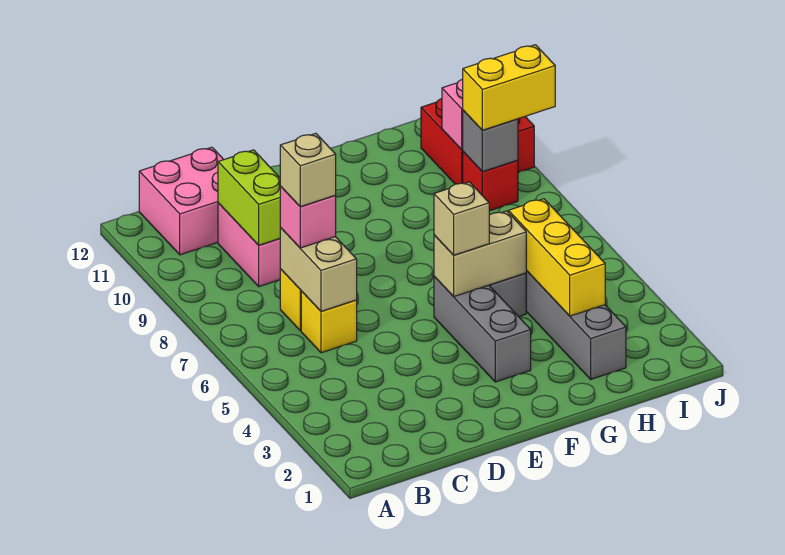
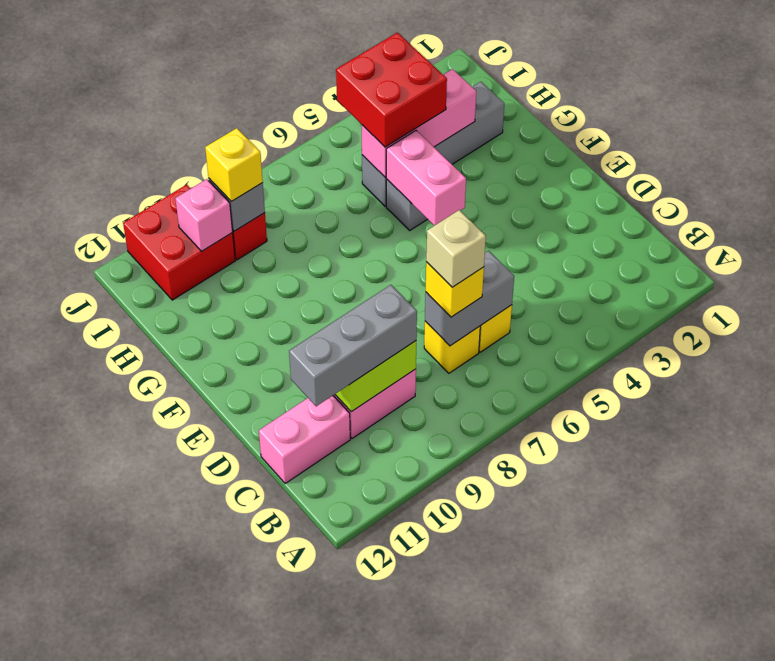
pink brick B11:C12 level 1 -> pink brick C11:C12 level 1
tan brick C6:C7 level 2 -> grey brick C6:C7 level 2
pink brick C7 level 3 -> yellow brick C7 level 3
grey brick F3:F5 level 1 -> grey brick C9:C11 level 3
tan brick F5:G5 level 2 -> pink brick F5:G5 level 2
tan brick F5 level 3 -> none
yellow brick H3:H5 level 2 -> pink brick H3:H5 level 2
none -> red brick H4:I5 level 3
yellow brick I9:J9 level 3 -> yellow brick I9 level 3

